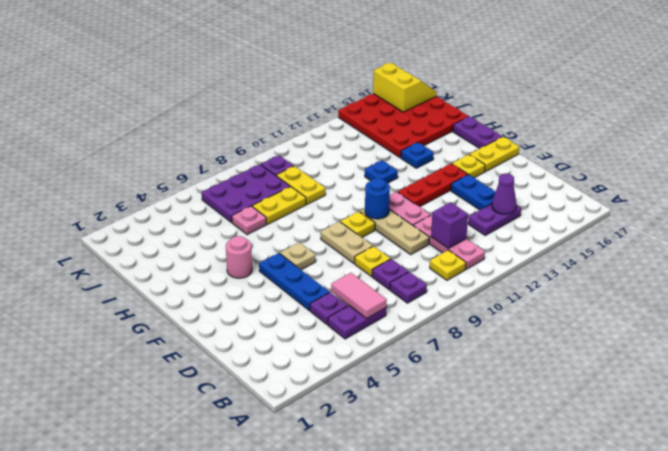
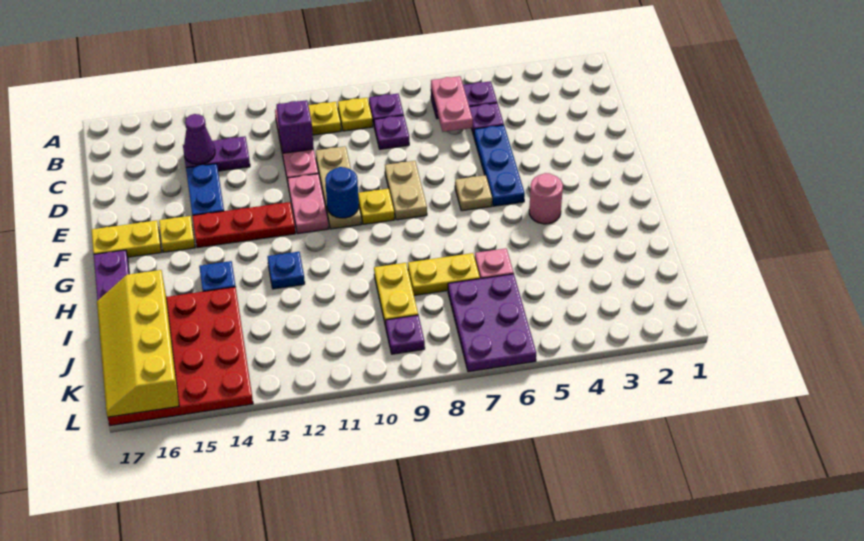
pink tile B6:C6 level 2 -> pink plate B6:C6 level 2
yellow plate D8 level 1 -> yellow plate B9 level 1
purple plate J6:K8 level 1 -> purple plate J6:L7 level 1
yellow slope K16:L17 level 2 top 16 -> yellow slope I16:L17 level 2 top 16

